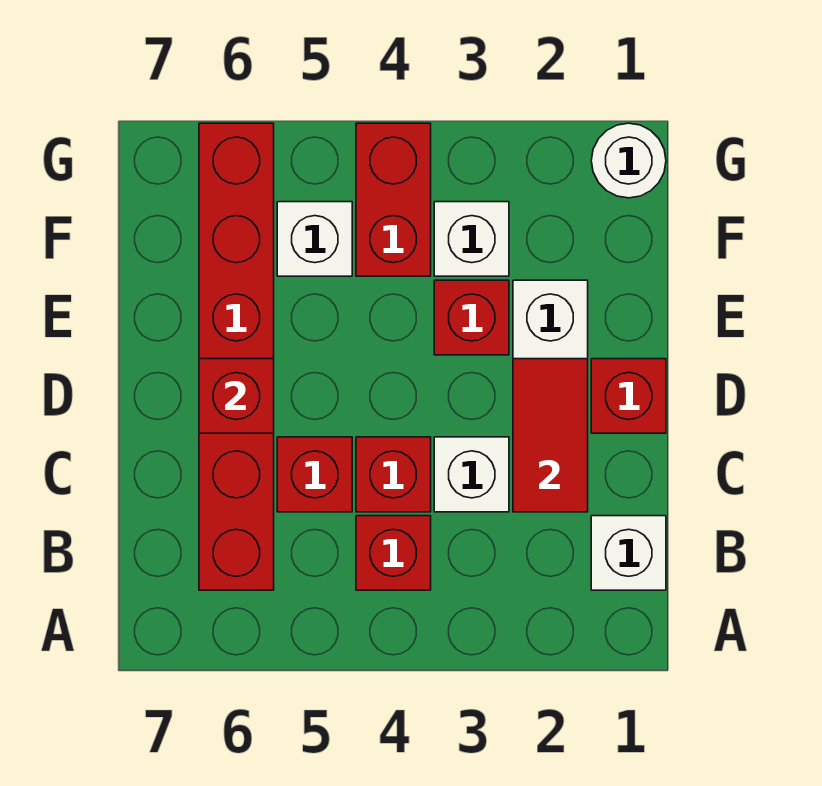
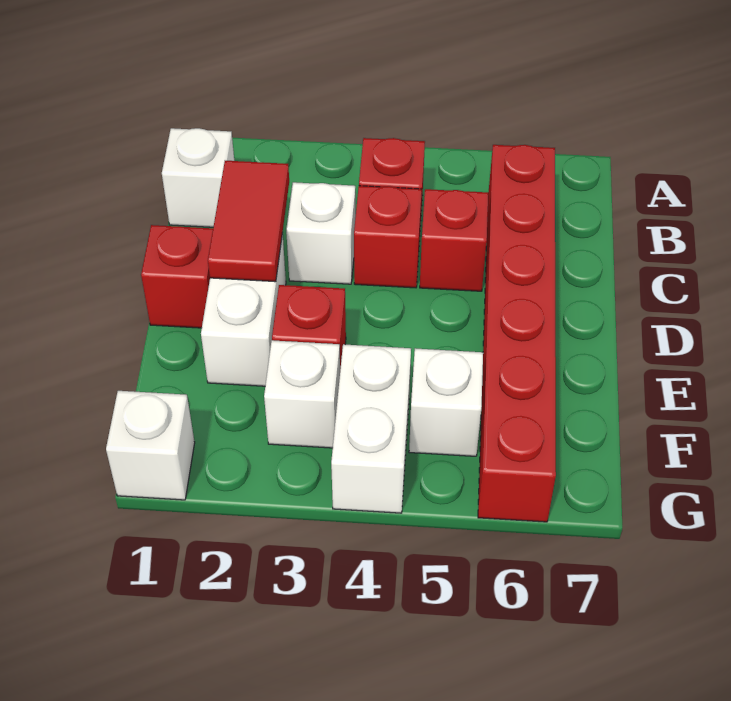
red brick D6 level 2 -> none
red brick F4:G4 level 1 -> white brick F4:G4 level 1
white round brick G1 level 1 -> white brick G1 level 1

